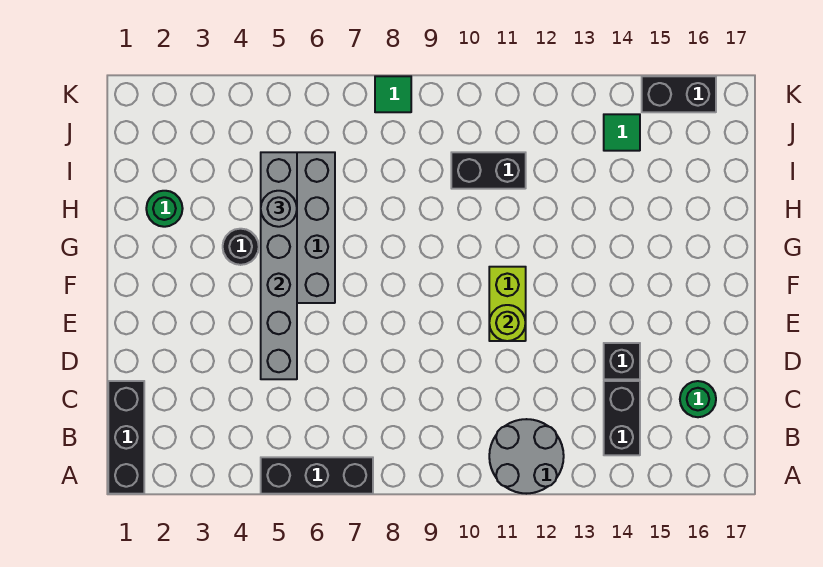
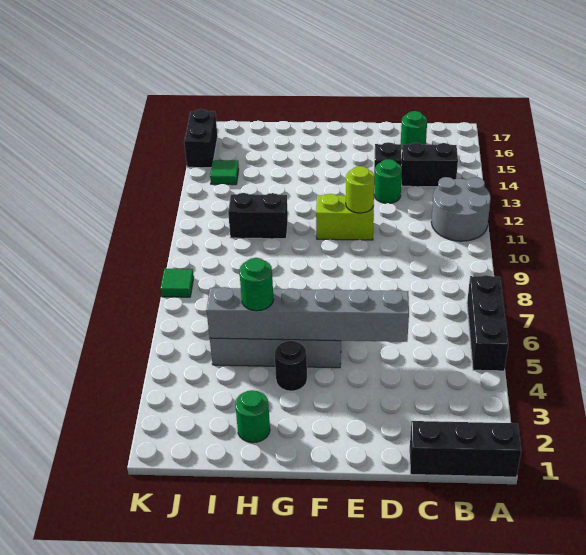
none -> green round brick D13 level 1
grey round brick H5 level 3 -> green round brick H5 level 3
black brick I10:I11 level 1 -> black brick H11:I11 level 1

